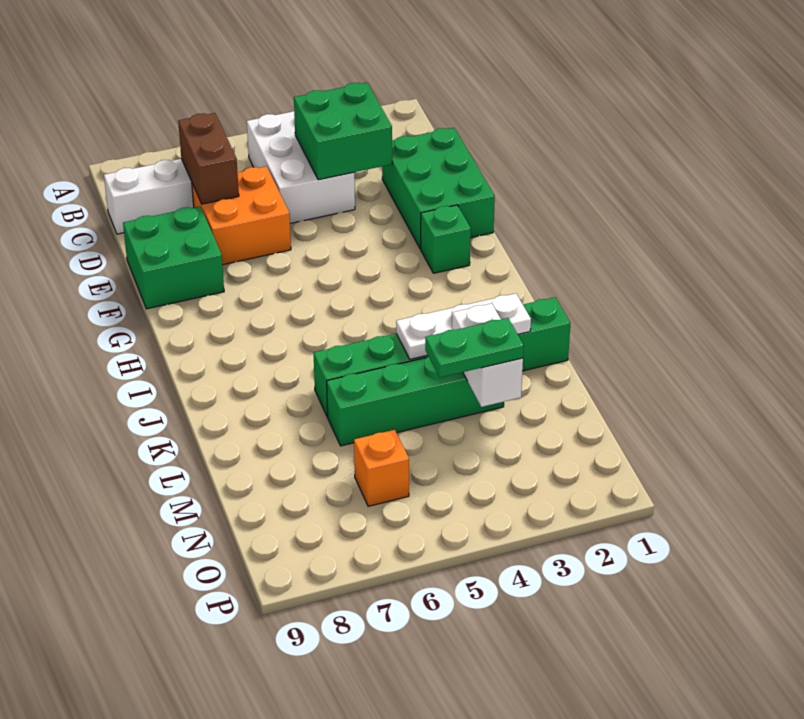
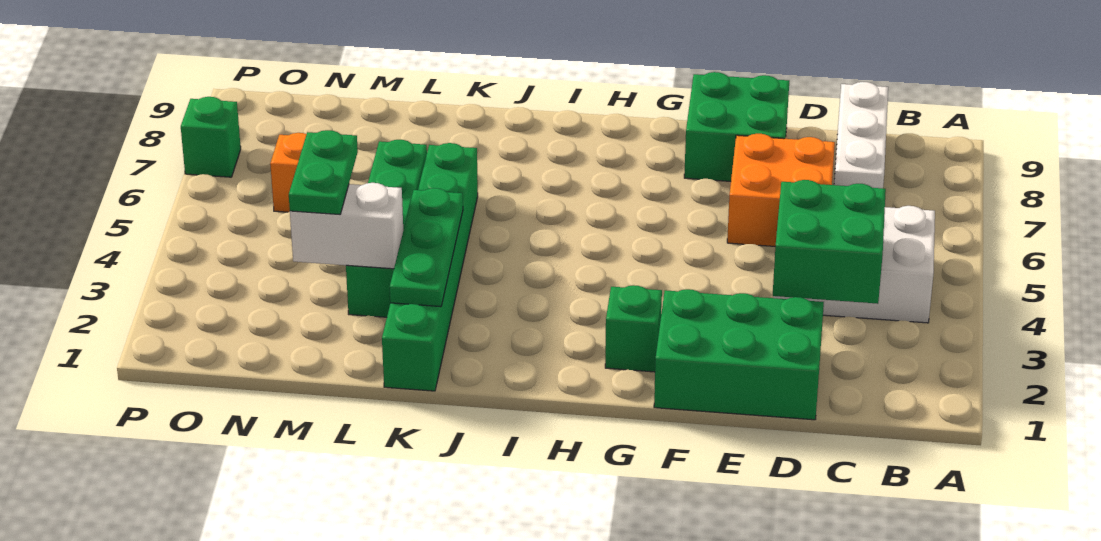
brown brick C7:D7 level 2 -> none
white plate K2:K4 level 2 -> green plate K2:K4 level 2
none -> green brick P7 level 1

